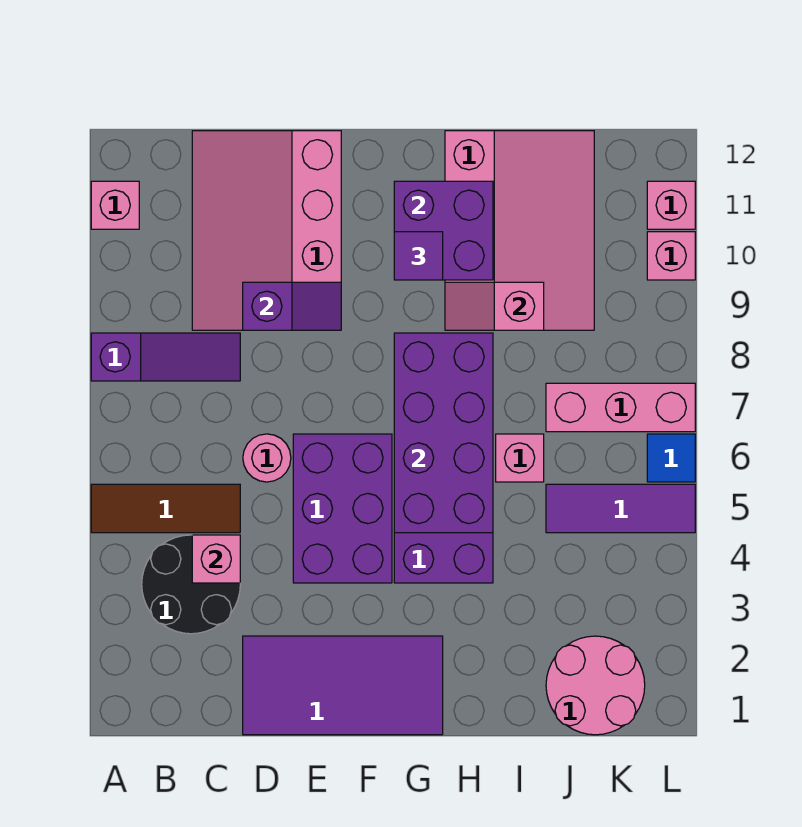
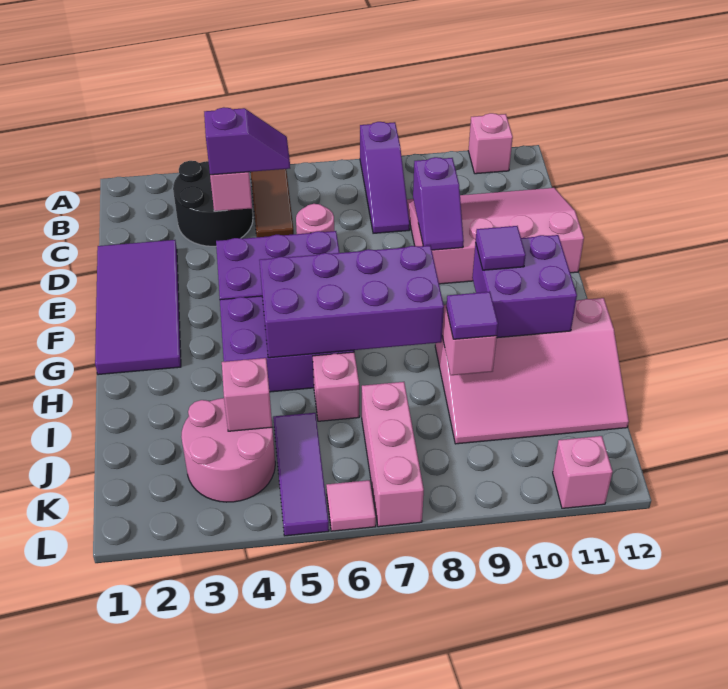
none -> purple slope C4:C5 level 3 top 4
none -> purple tile I9 level 3
pink round brick J1:K2 level 1 -> pink round brick J3:K4 level 1
blue tile L6 level 1 -> pink tile L6 level 1
pink brick L10 level 1 -> pink brick J4 level 2

